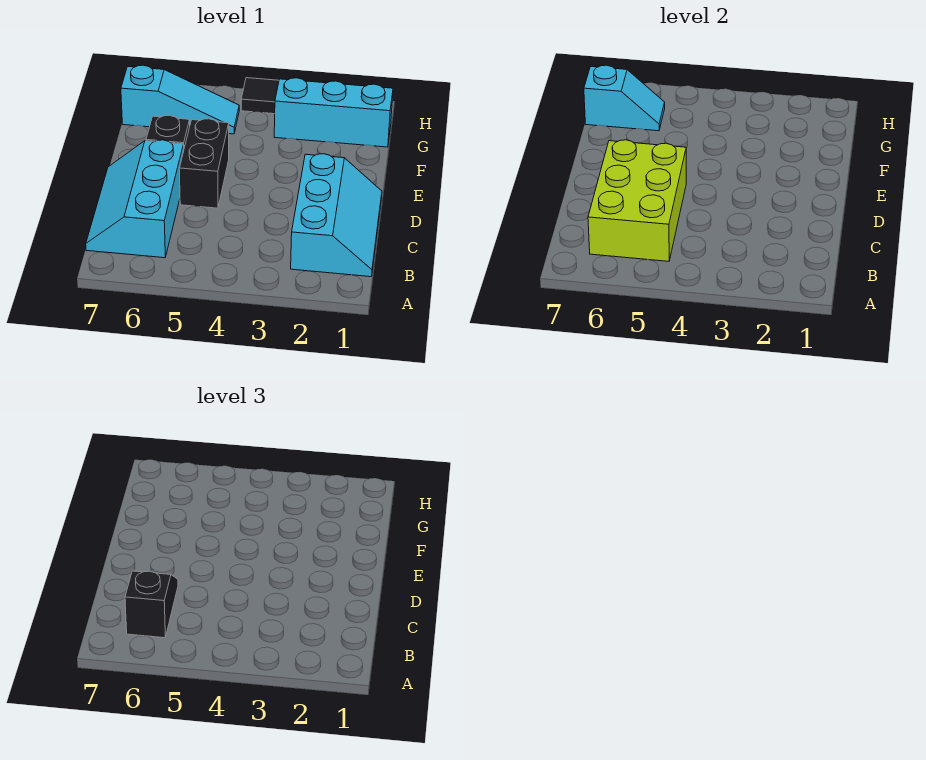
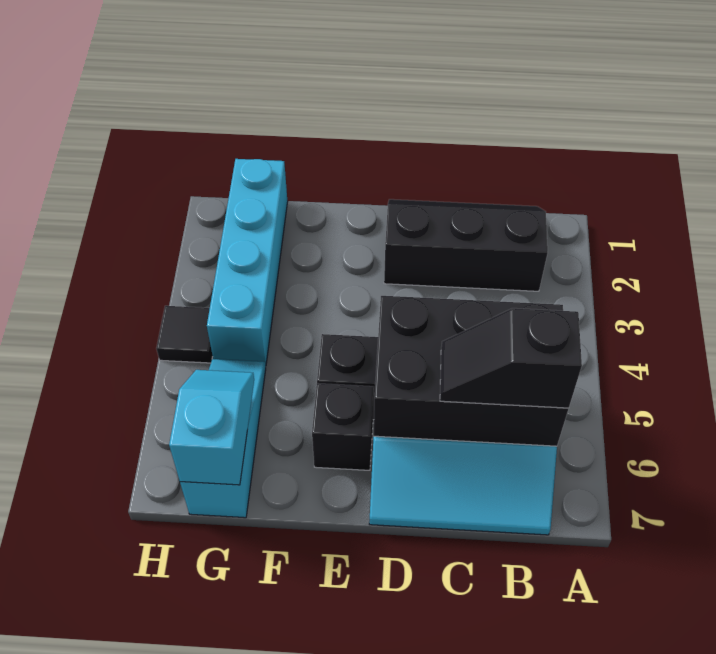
cyan slope B1:D2 level 1 top 2 -> black slope B1:D2 level 1 top 2
lime brick B5:D6 level 2 -> black brick B5:D6 level 2
cyan brick G1:G3 level 1 -> cyan brick G1:G4 level 1

